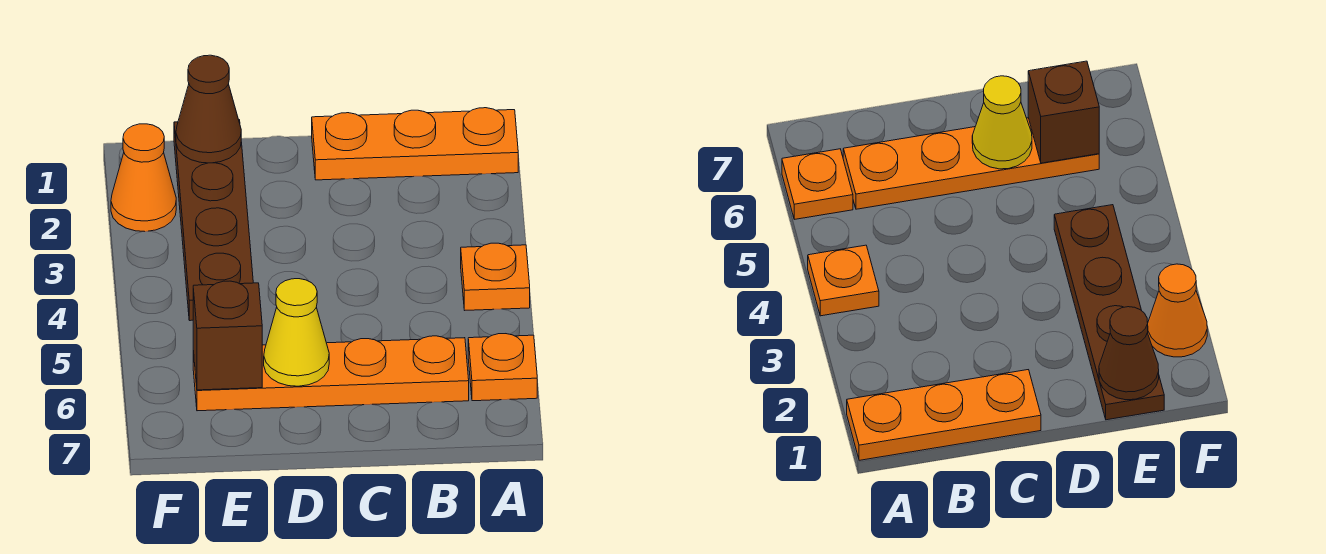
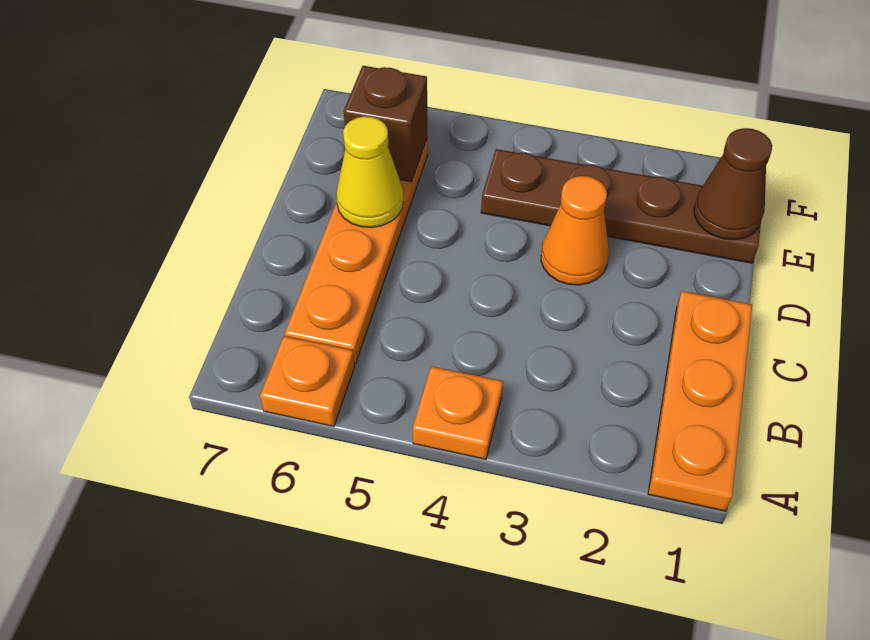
orange cone F2 level 1 -> orange cone D3 level 1

